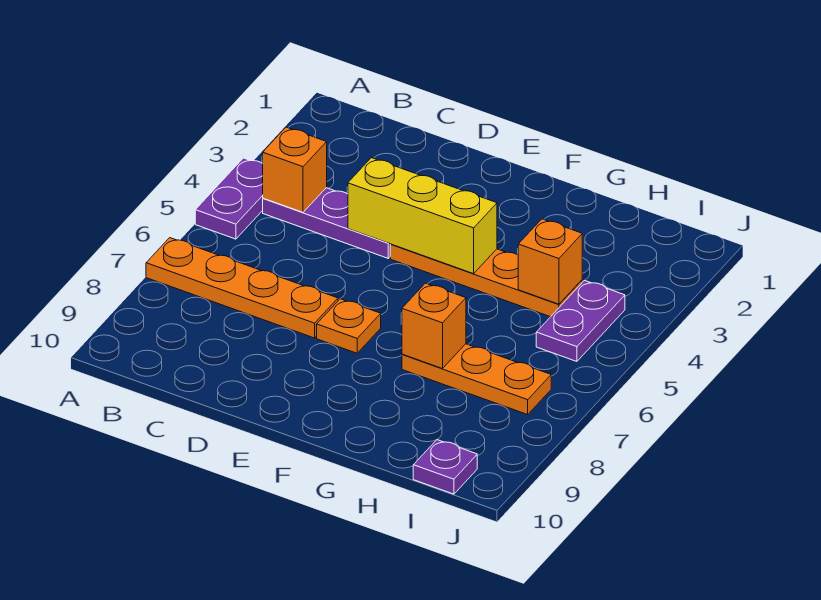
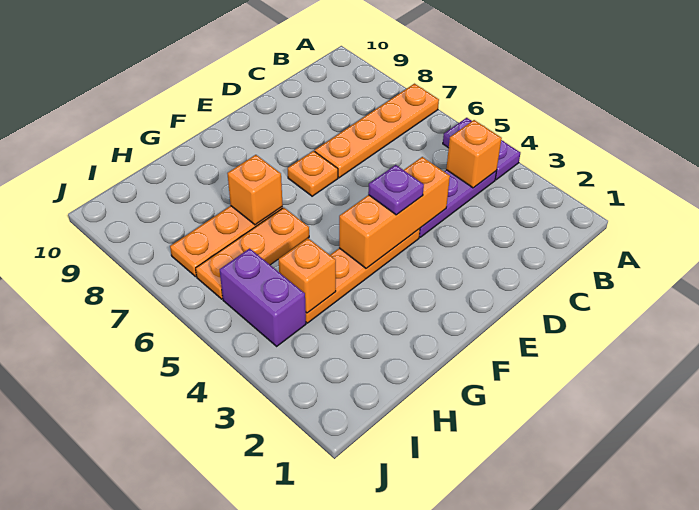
yellow brick D4:F4 level 2 -> orange brick D4:F4 level 2
none -> orange plate G6:I6 level 1
purple plate I4:I5 level 1 -> purple brick I4:I5 level 1
purple plate I10 level 1 -> purple plate E4 level 3

